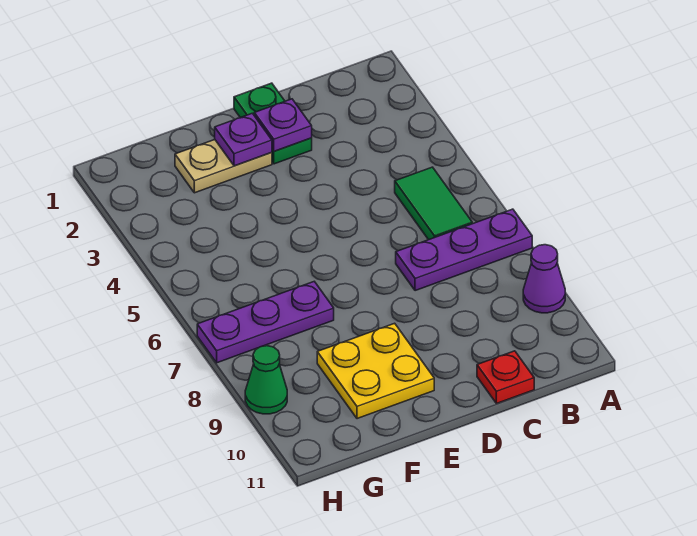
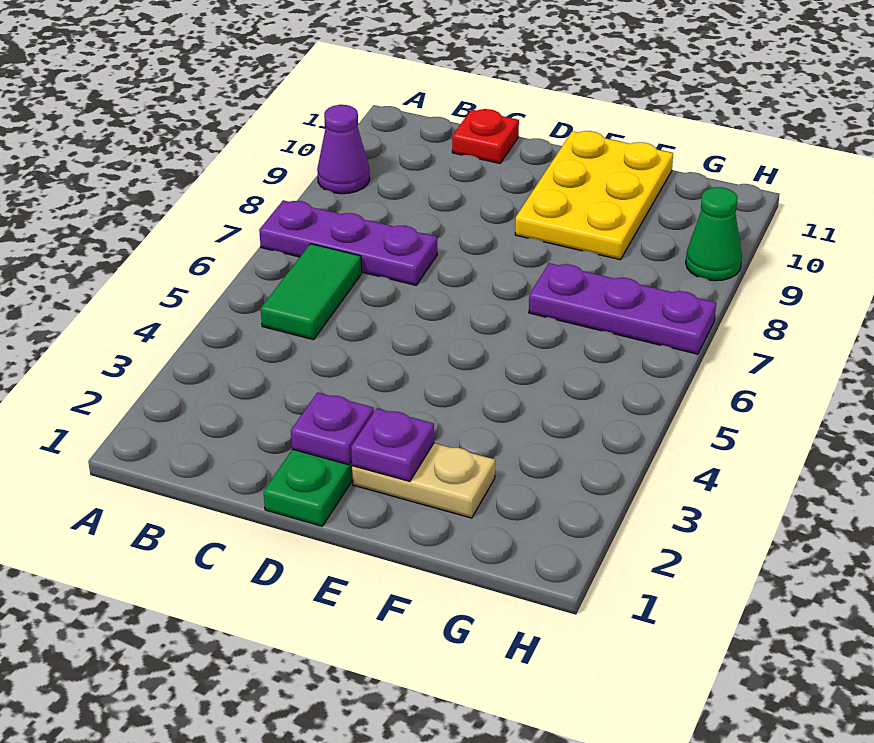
yellow plate E9:F10 level 1 -> yellow plate E9:F11 level 1

